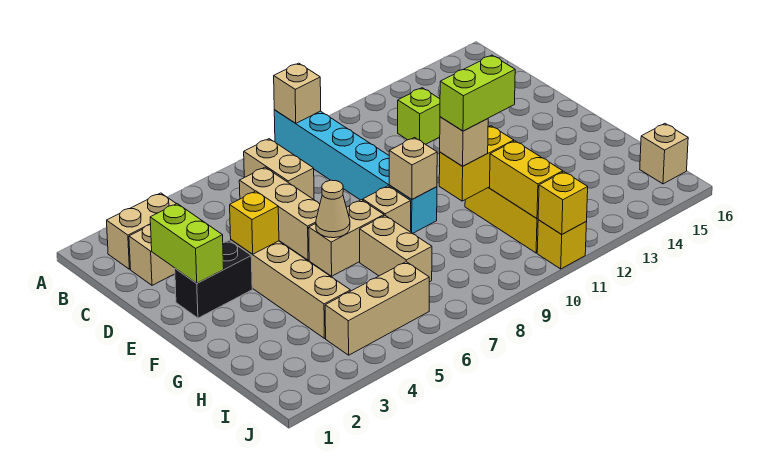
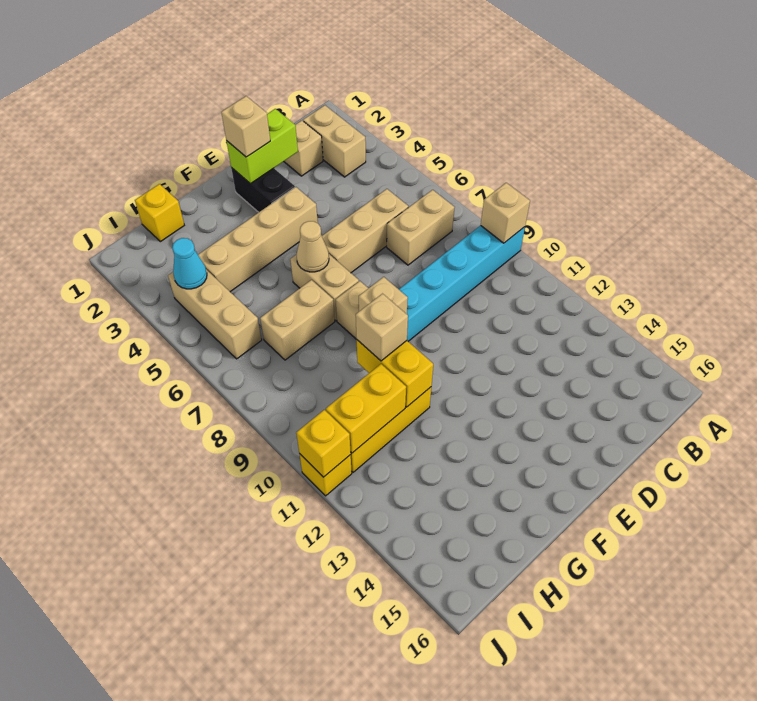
lime brick C12 level 1 -> none
yellow brick E4 level 2 -> yellow brick H1 level 1
lime brick G10:G11 level 4 -> none
none -> cyan cone I4 level 2
tan brick I16 level 1 -> tan brick E2 level 3

